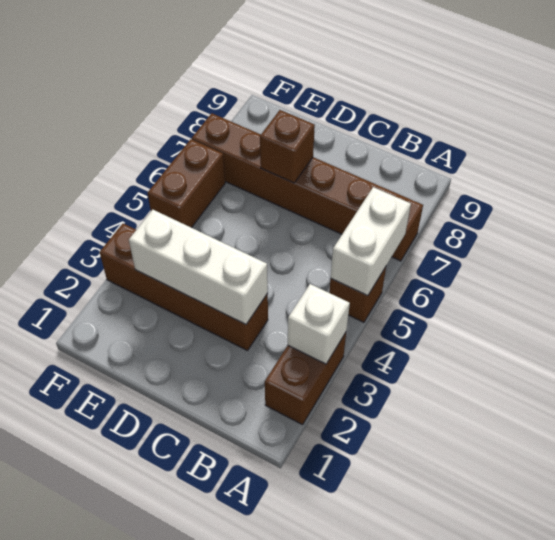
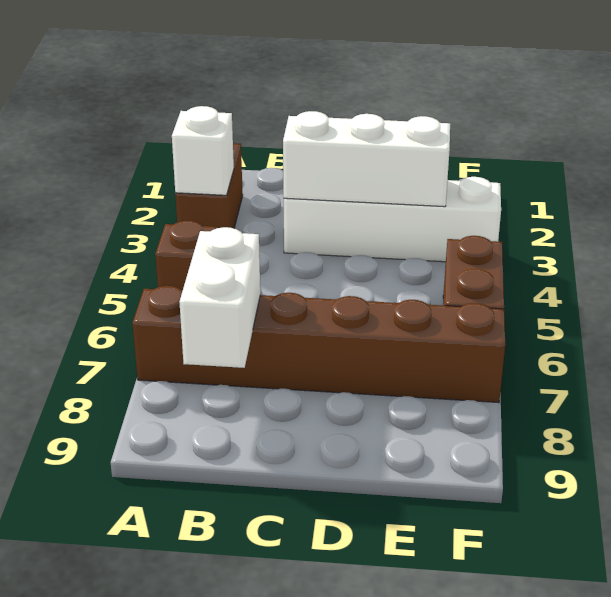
white brick A5:A6 level 2 -> white brick B7:B8 level 2
brown brick C3:F3 level 1 -> white brick C3:F3 level 1
brown brick D7 level 2 -> none

